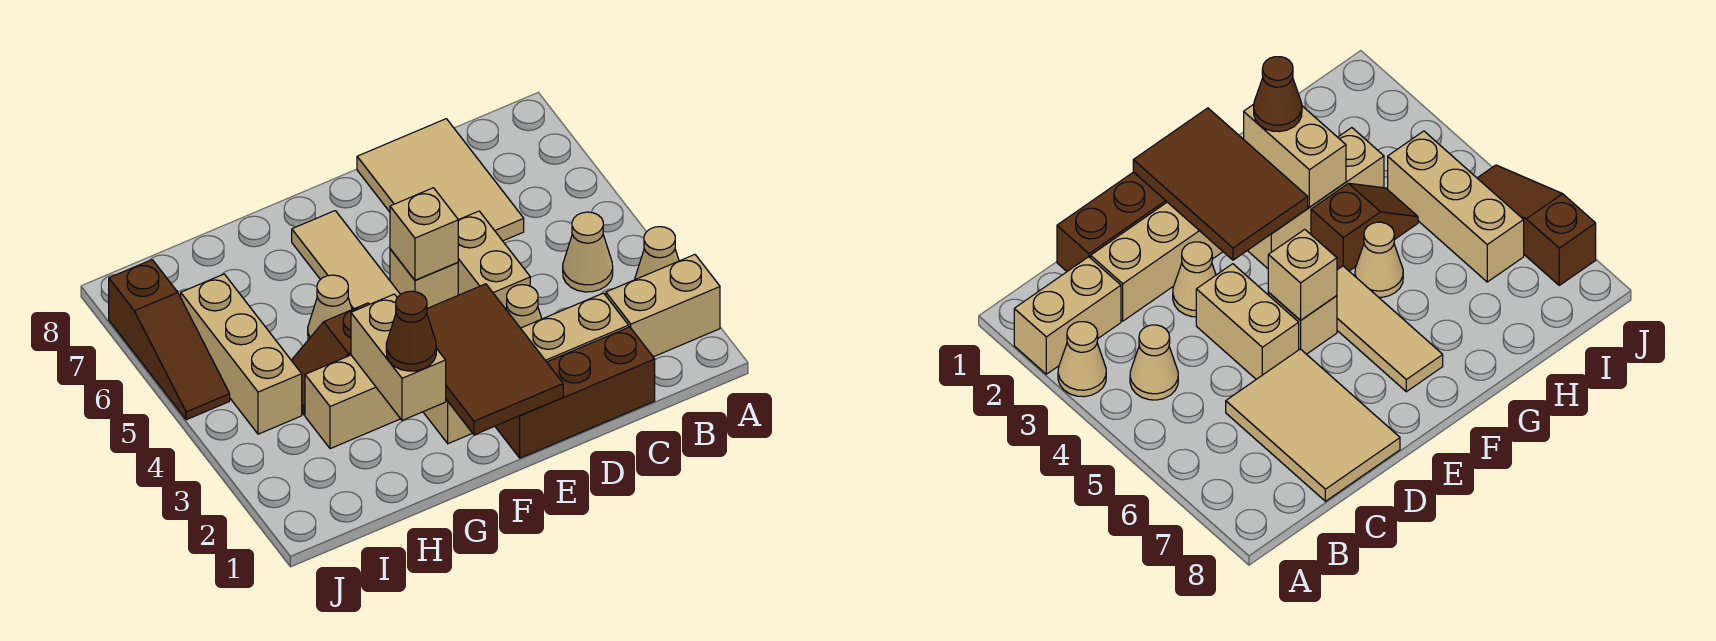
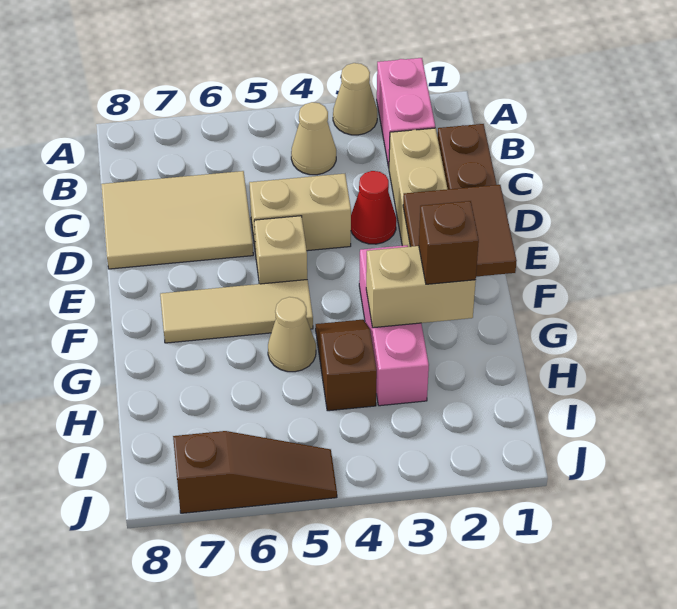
tan brick A2:B2 level 1 -> pink brick A2:B2 level 1
tan cone D3 level 1 -> red cone D3 level 1
brown tile E1:F3 level 2 -> brown tile E1:F2 level 2
tan brick E5 level 2 -> none
tan brick F3:H3 level 1 -> pink brick F3:H3 level 1
brown cone G2 level 3 -> brown brick G2 level 3
brown slope G4:H4 level 1 top G -> brown slope G4:H4 level 1 top H
tan brick I4:I6 level 1 -> none

